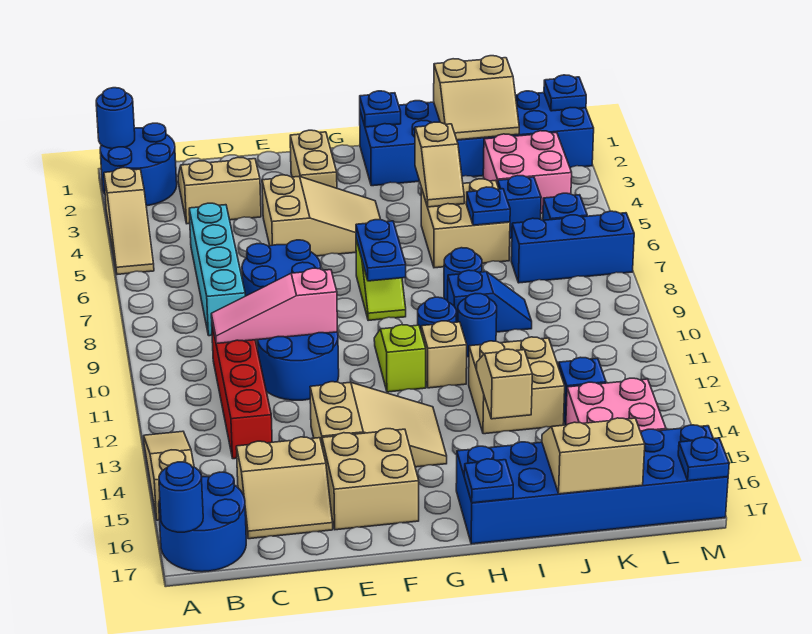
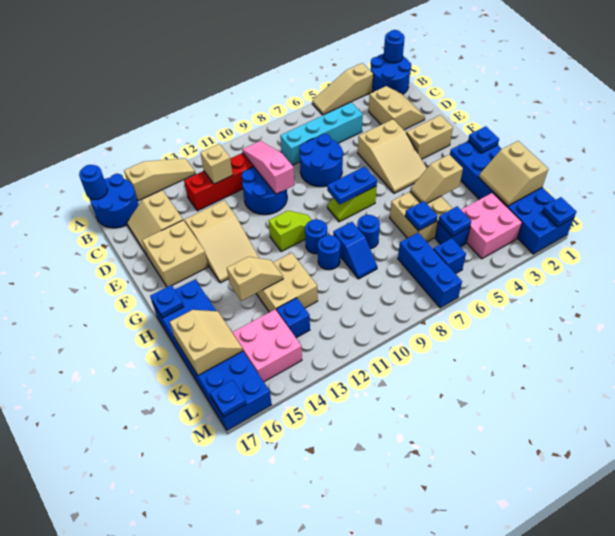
tan brick H11 level 1 -> tan brick C12 level 2
none -> blue plate K5 level 2

